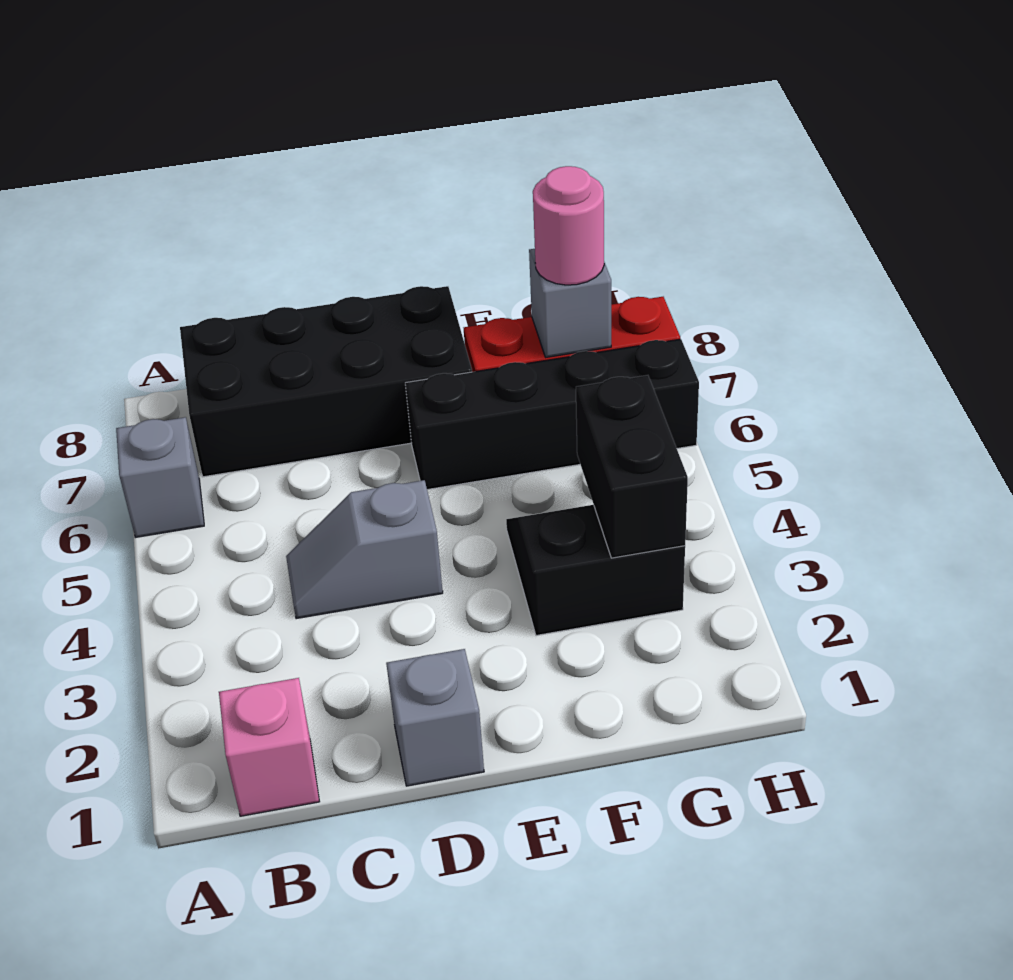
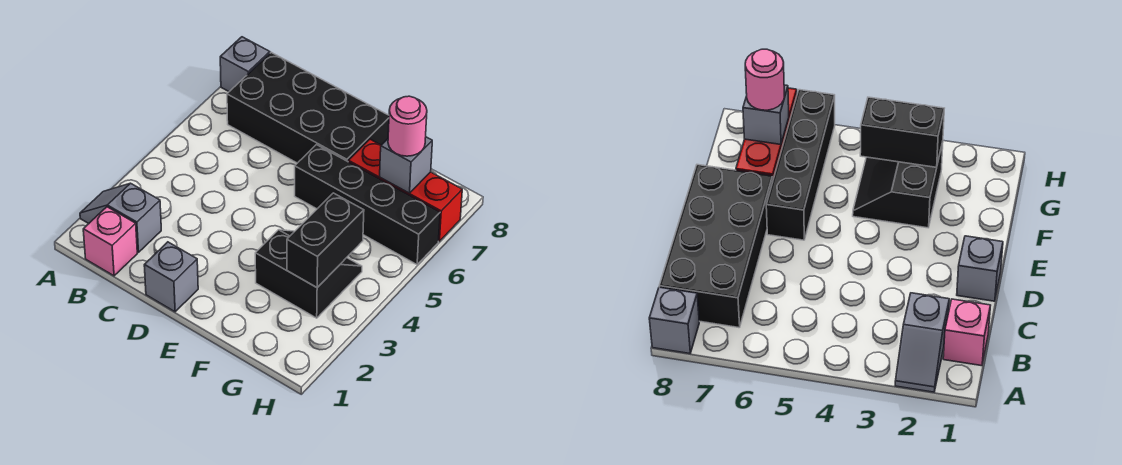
grey brick A6 level 1 -> grey brick A8 level 1
grey slope C4:D4 level 1 top D -> grey slope A2:B2 level 1 top B

